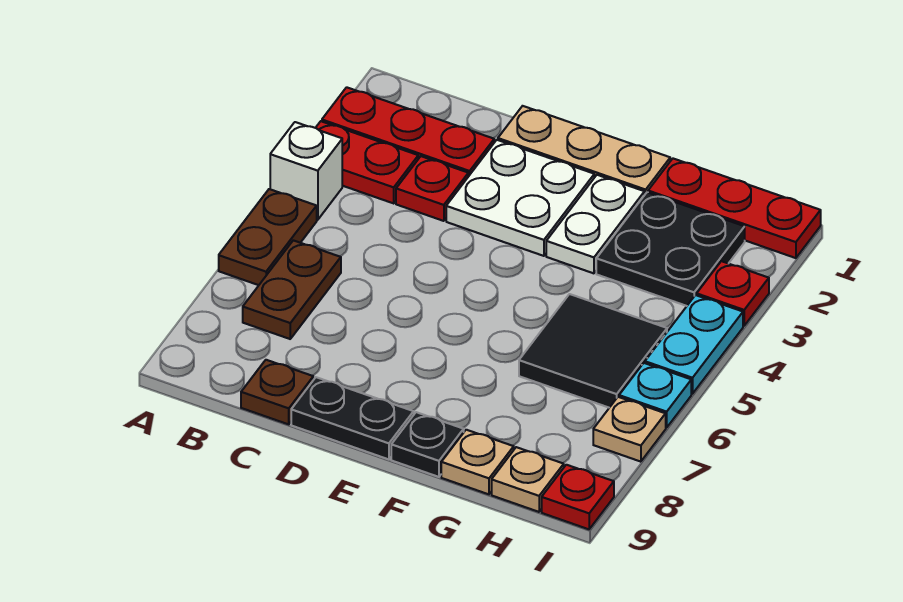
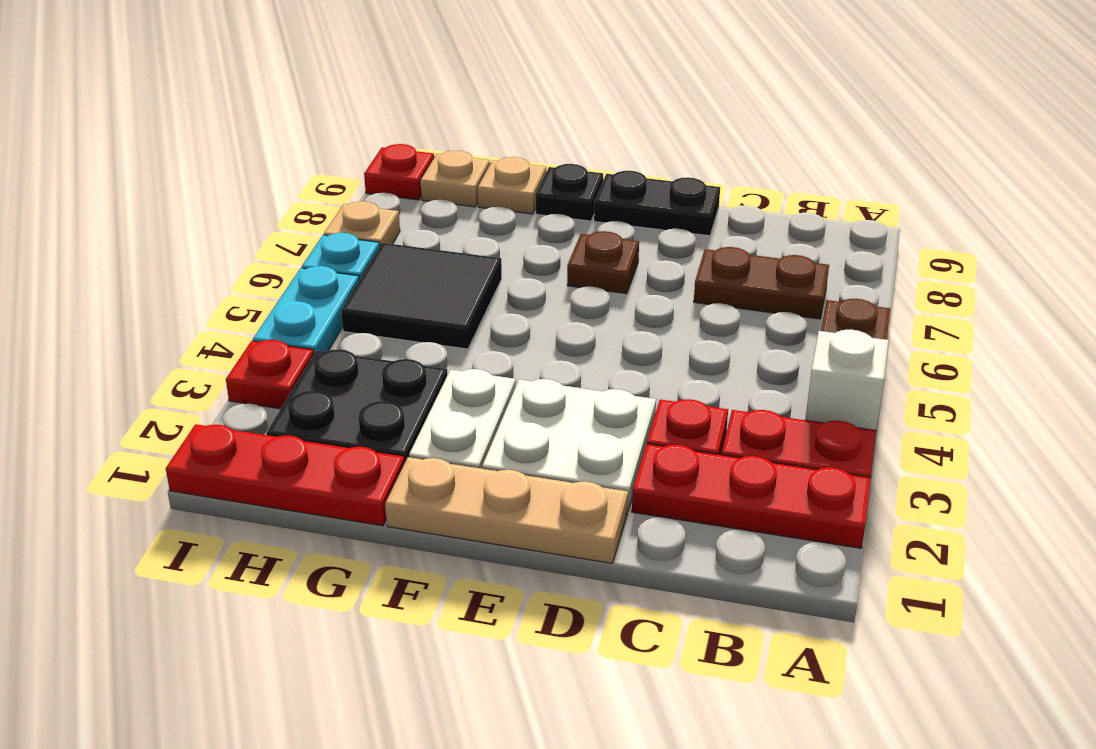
brown plate B6:B7 level 1 -> brown plate B7:C7 level 1
brown plate C9 level 1 -> brown plate E7 level 1

